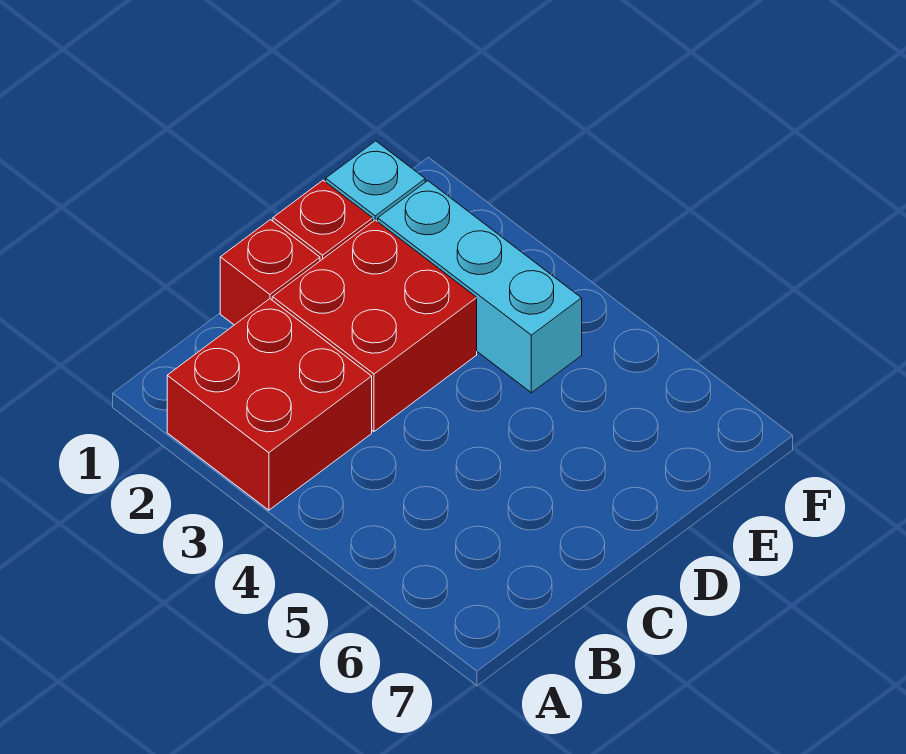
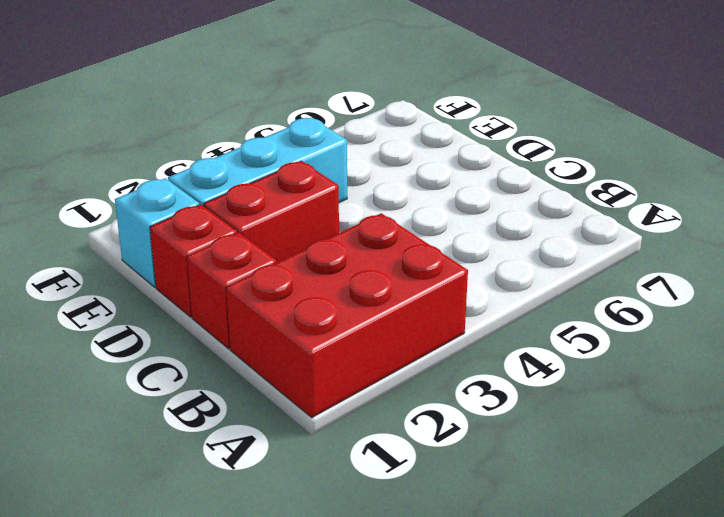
red brick A2:B3 level 1 -> red brick A1:B3 level 1
red brick C2:D3 level 1 -> red brick D2:D3 level 1

